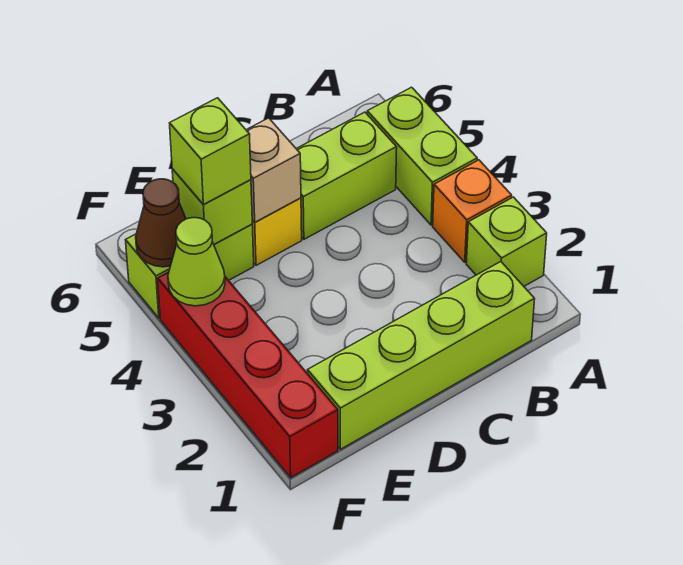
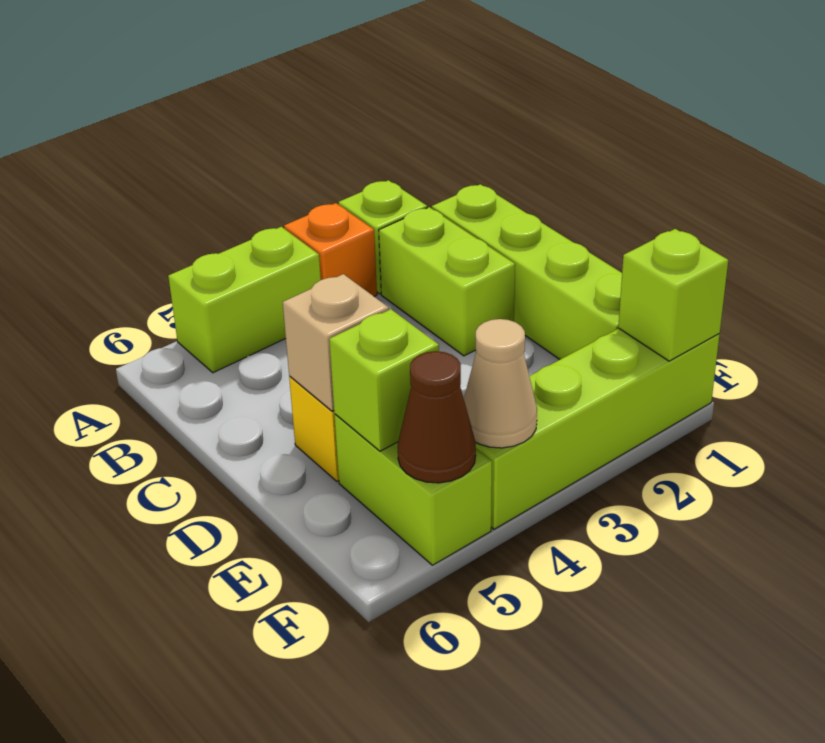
lime brick B5:C5 level 1 -> lime brick B2:C2 level 1
lime brick E5 level 3 -> lime brick F1 level 2
red brick F1:F4 level 1 -> lime brick F1:F4 level 1
lime cone F4 level 2 -> tan cone F4 level 2

